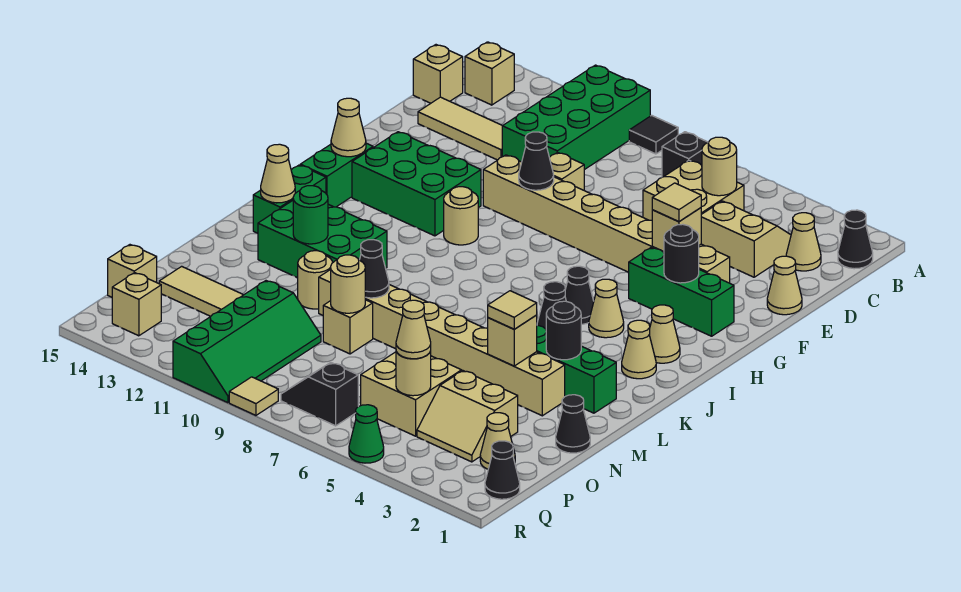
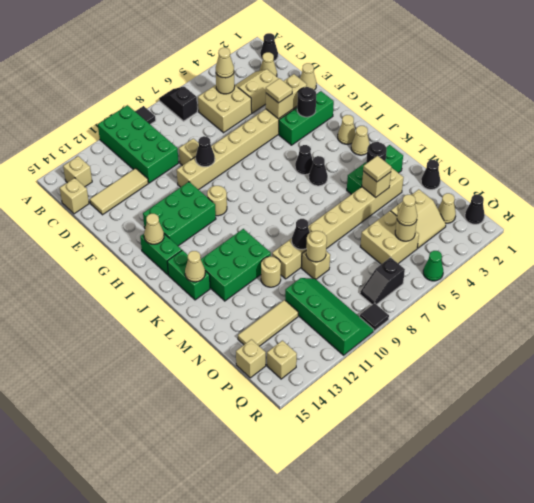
tan brick F4 level 2 -> tan brick F3:F4 level 2
tan cone I4 level 1 -> tan cone C5 level 3
green round brick L12 level 2 -> none
tan tile R9 level 1 -> black tile R9 level 1

